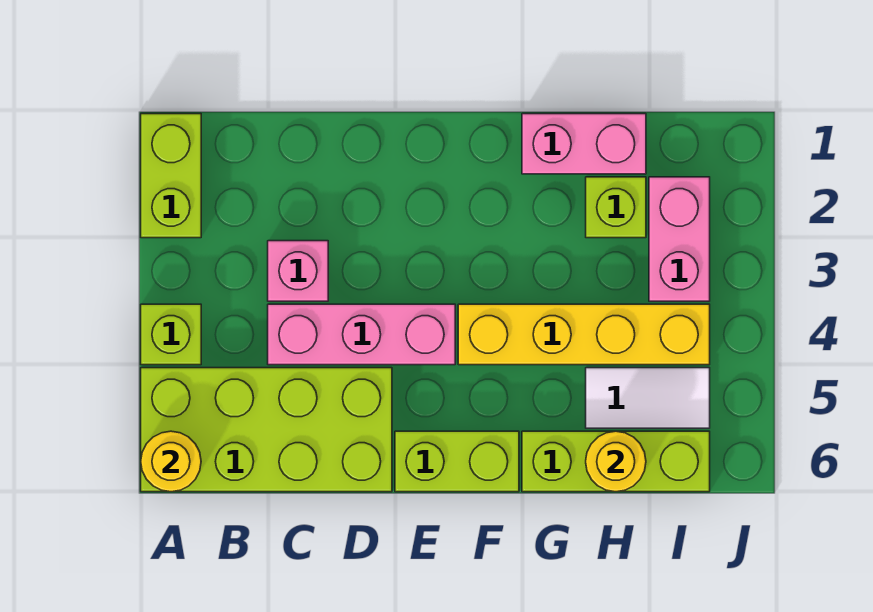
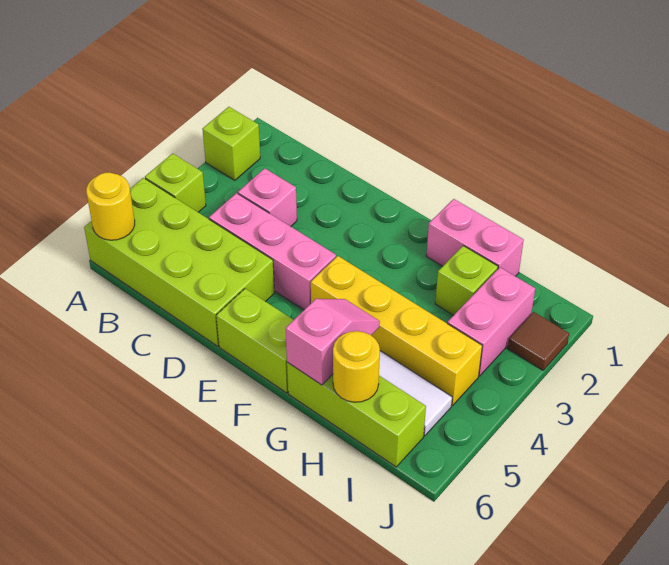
lime brick A1:A2 level 1 -> lime brick A2 level 1
none -> pink slope G5:G6 level 2 top 6
none -> brown tile J2 level 1

